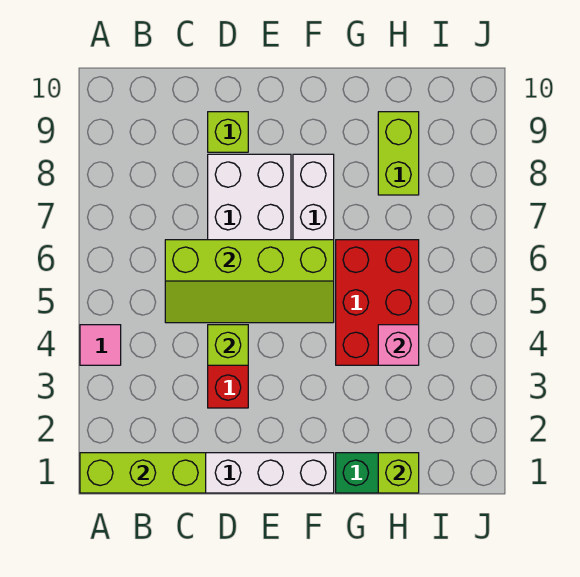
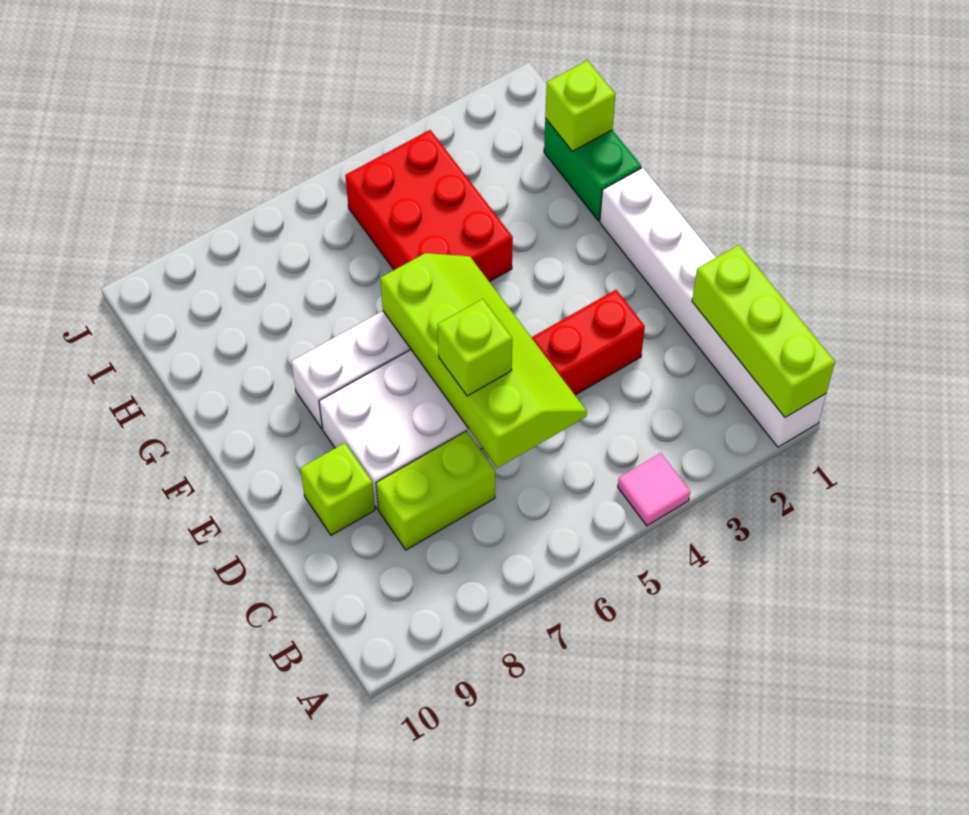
lime brick D4 level 2 -> lime brick D6 level 3
red brick G4:H6 level 1 -> red brick G4:I5 level 1
pink brick H4 level 2 -> none
lime brick H8:H9 level 1 -> lime brick C7:C8 level 1

